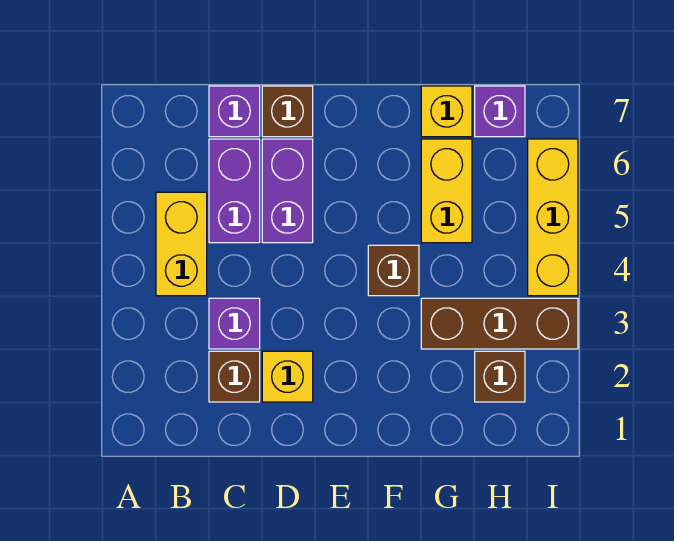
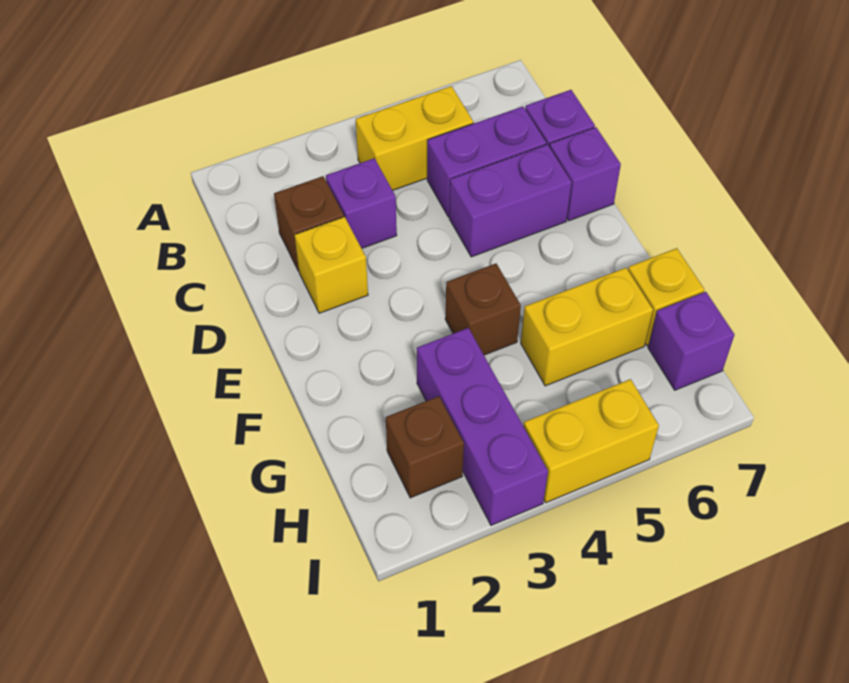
brown brick D7 level 1 -> purple brick D7 level 1
brown brick G3:I3 level 1 -> purple brick G3:I3 level 1
yellow brick I4:I6 level 1 -> yellow brick I4:I5 level 1

